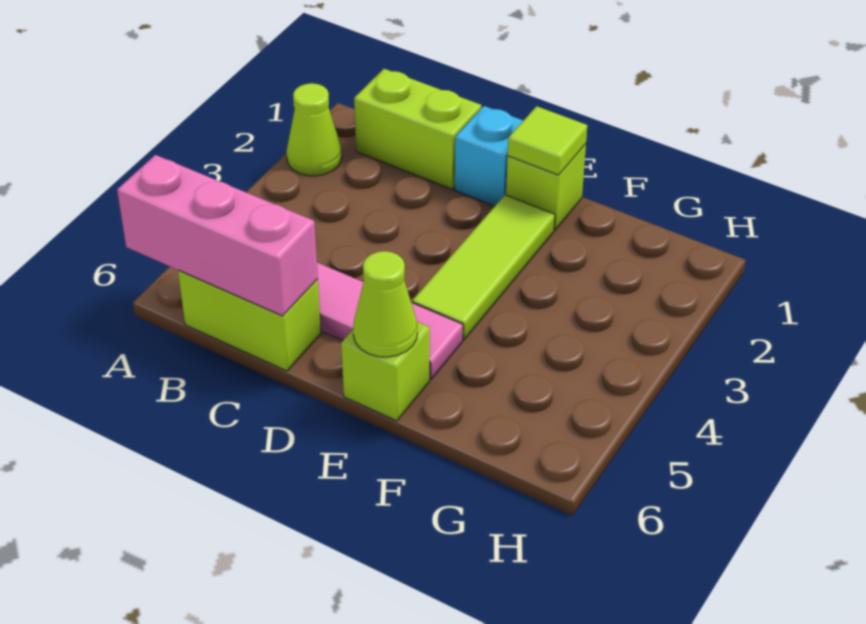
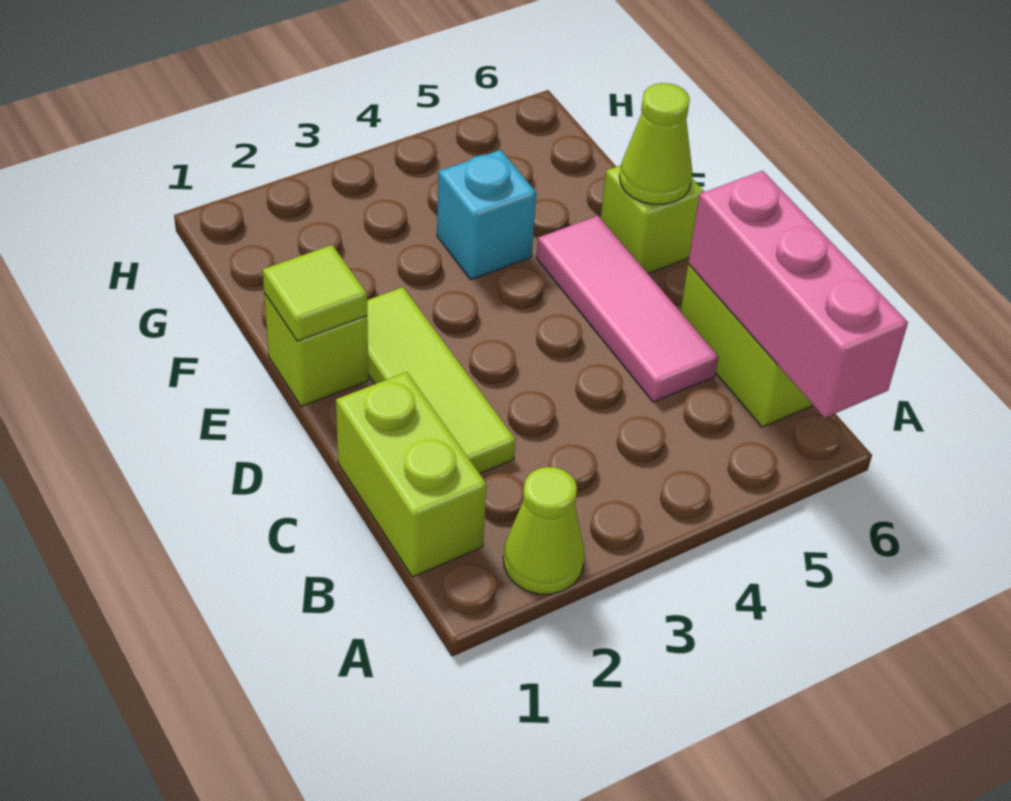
cyan brick D1 level 1 -> cyan brick F4 level 1
lime tile E2:E4 level 1 -> lime tile C2:E2 level 1

